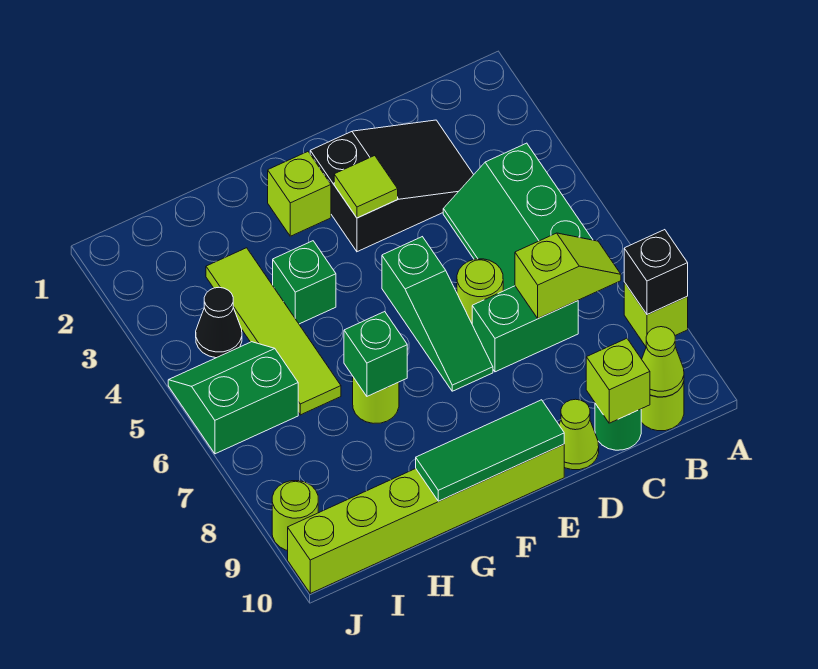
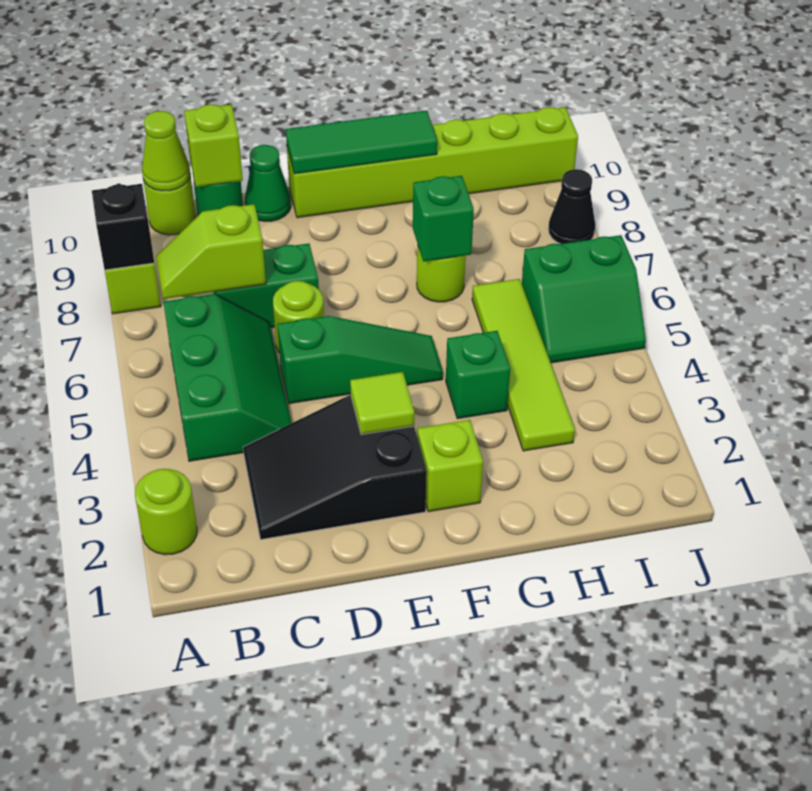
lime cone D10 level 1 -> green cone D10 level 1
green slope E5:E7 level 1 top 5 -> green slope D5:F5 level 1 top D
black cone I4 level 1 -> black cone J8 level 1
lime round brick J9 level 1 -> lime round brick A2 level 1

